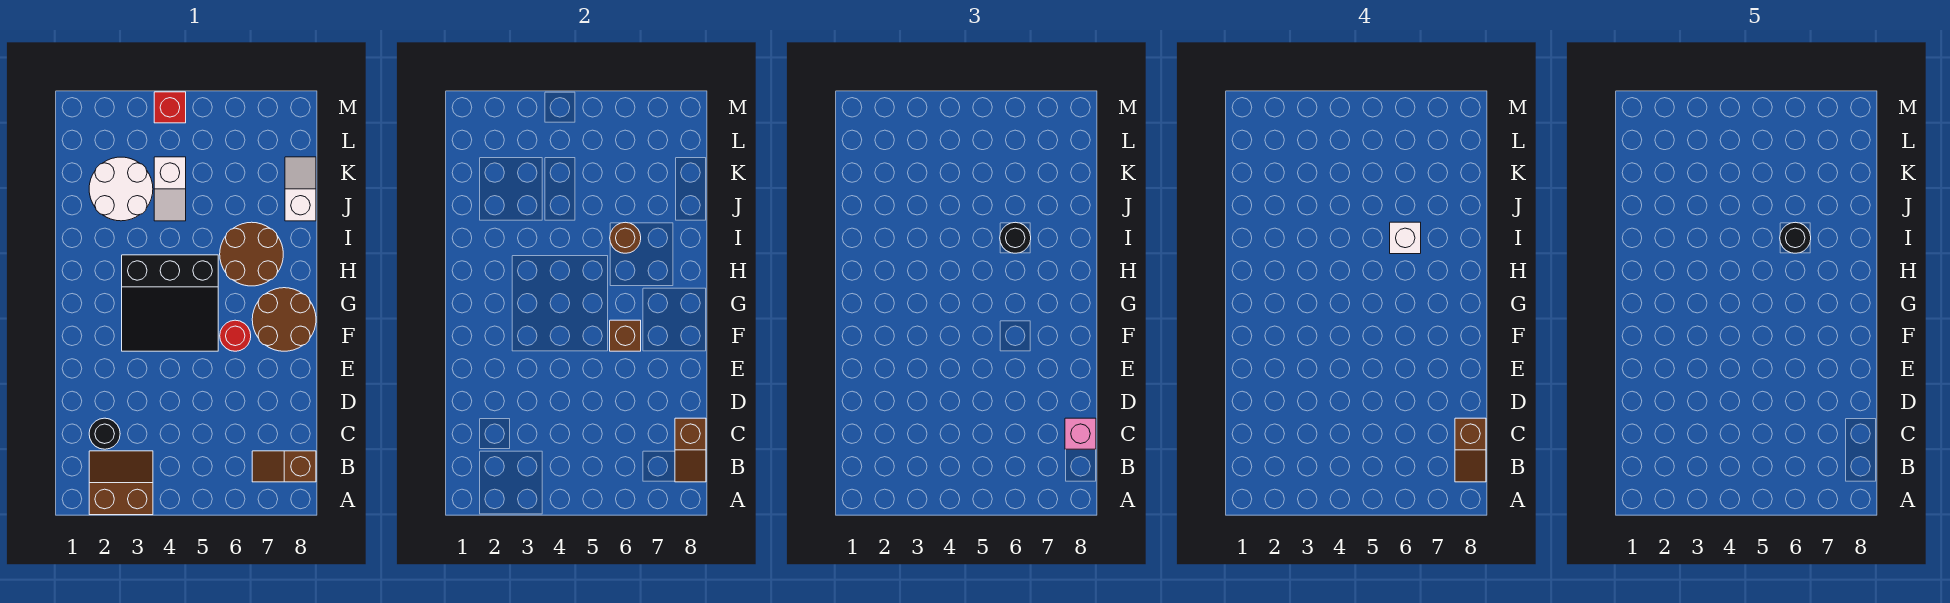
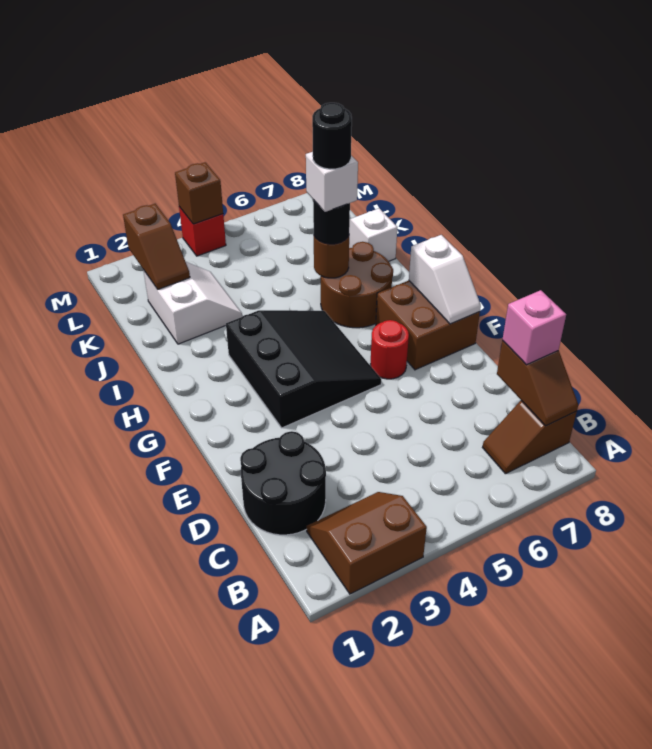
brown slope B8:C8 level 4 top C -> brown slope K2:L2 level 2 top L
black round brick C2 level 1 -> black round brick C1:D2 level 1
black slope F3:H5 level 1 top H -> black slope F3:H5 level 1 top 3
brown brick F6 level 2 -> brown brick M4 level 2
brown round brick F7:G8 level 1 -> brown brick F7:G8 level 1
white round brick J2:K3 level 1 -> white slope J2:K3 level 1 top 2
white slope J4:K4 level 1 top K -> white slope F8:G8 level 2 top G

